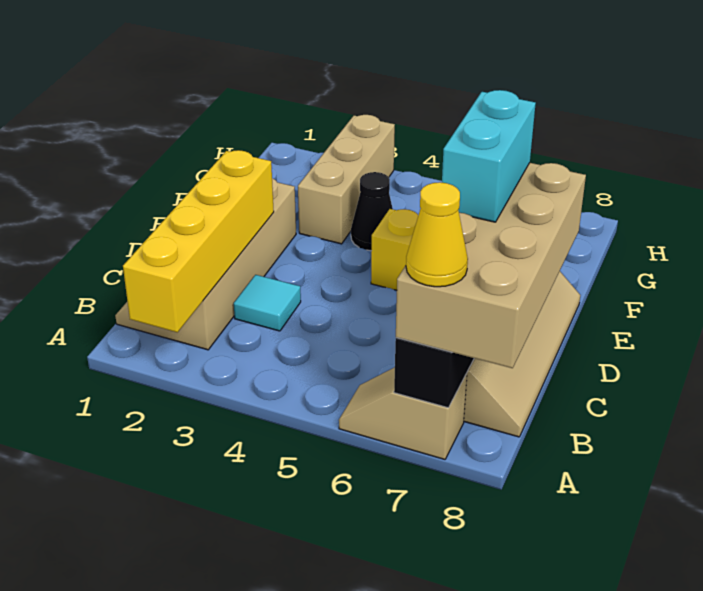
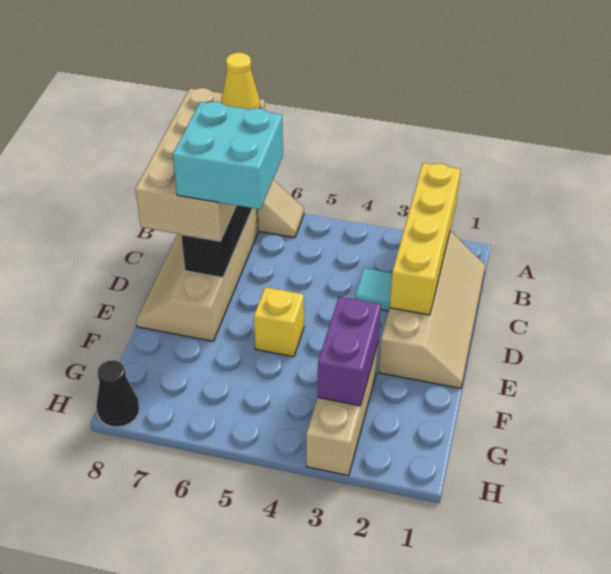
cyan brick C7:D7 level 4 -> cyan brick C6:D7 level 4
none -> purple brick F3:G3 level 2
black cone F4 level 1 -> black cone H8 level 1

